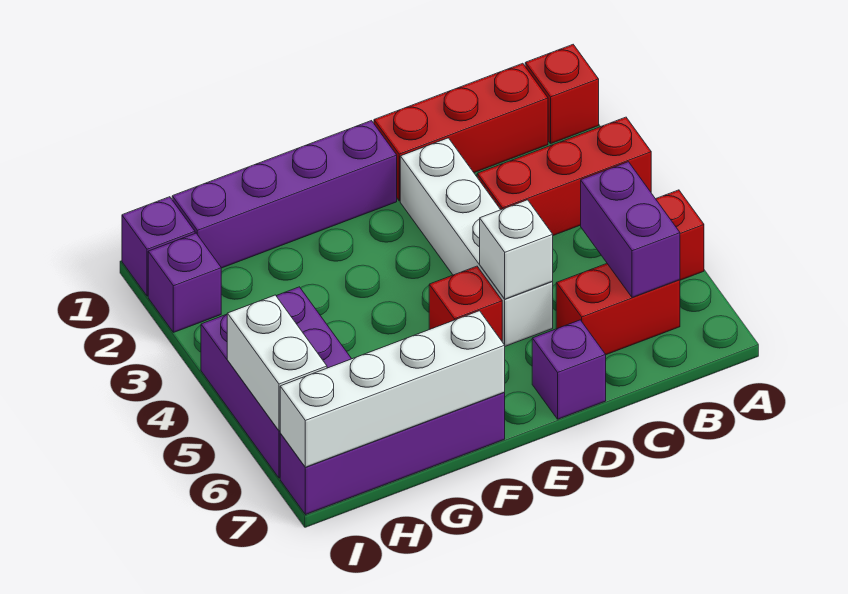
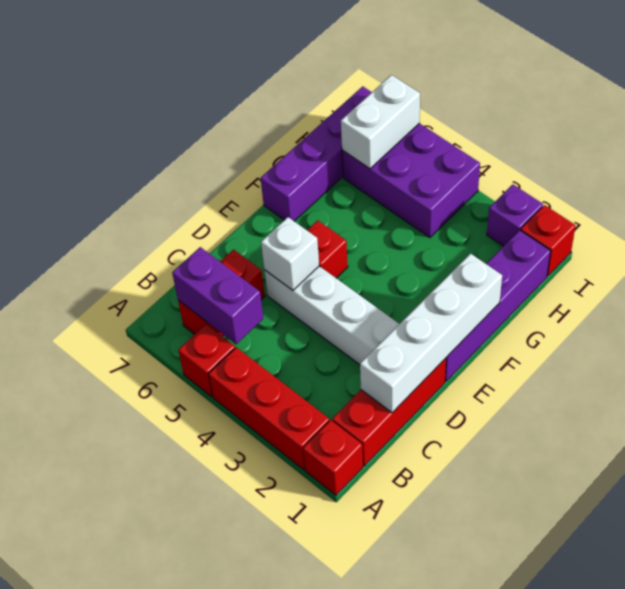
red brick A3:C3 level 1 -> red brick A2:A4 level 1
purple brick D7 level 1 -> none
white brick F7:I7 level 2 -> white brick C1:F1 level 2
purple brick I1 level 1 -> red brick I1 level 1
white brick I5:I6 level 2 -> white brick H6:I6 level 2

